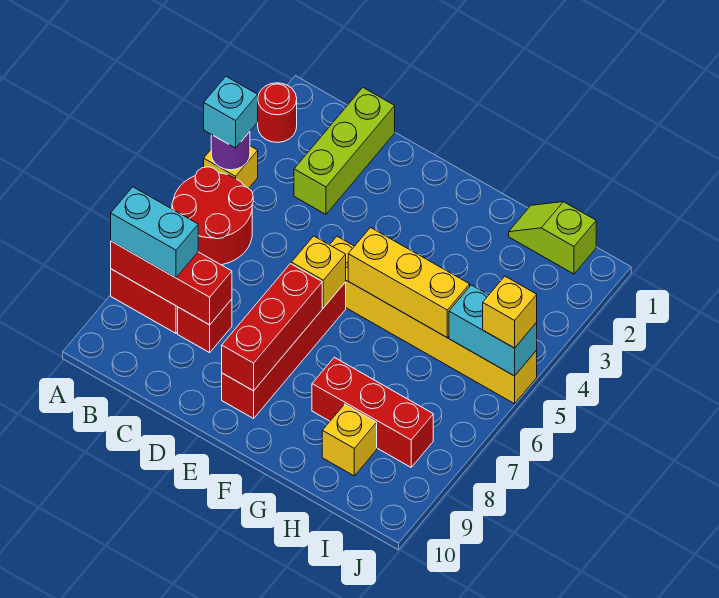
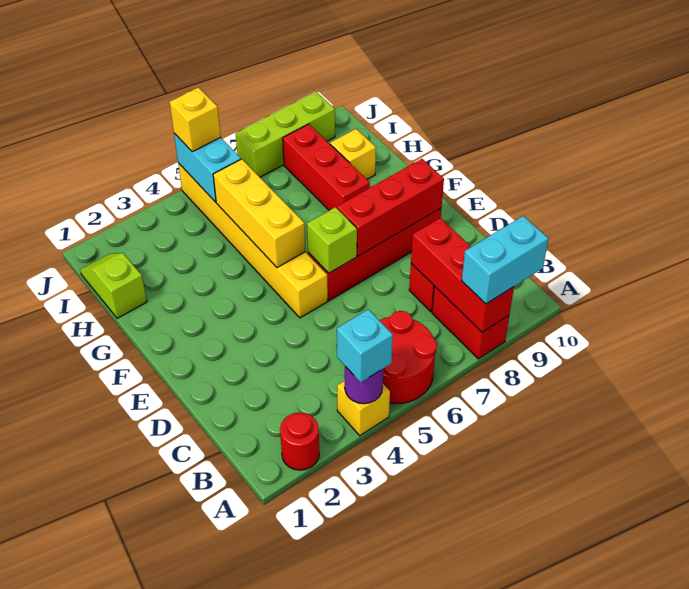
cyan brick A8:B8 level 3 -> cyan brick A8:A9 level 3
lime brick C1:C3 level 1 -> lime brick J7:J9 level 1
yellow brick E6 level 2 -> lime brick E6 level 2
lime slope H1:I1 level 1 top I -> lime slope H1:I1 level 1 top H

